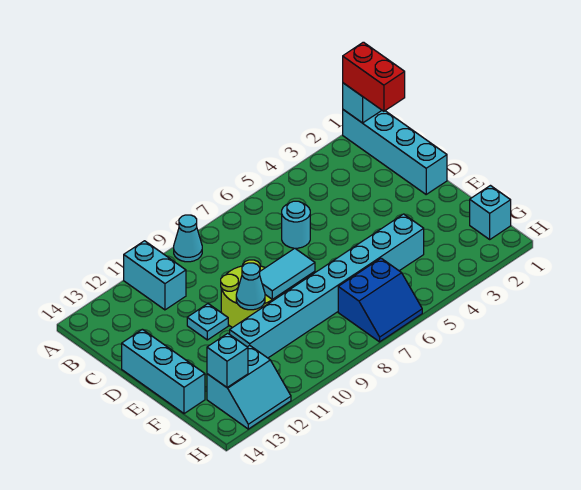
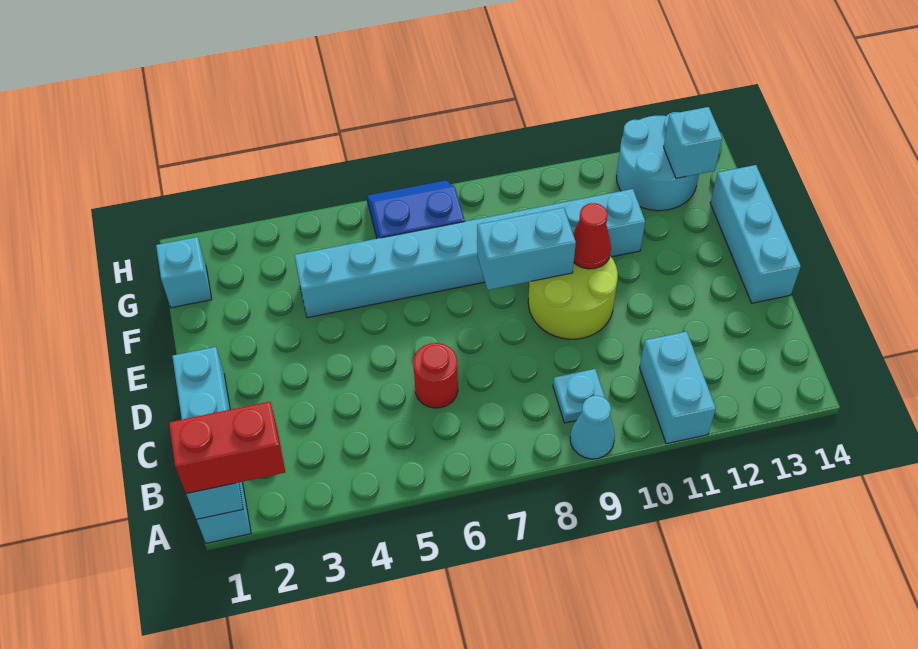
red brick A1:B1 level 3 -> red brick A1:A2 level 3
cyan round brick C6 level 1 -> red round brick C6 level 1
cyan plate D11 level 1 -> cyan plate B9 level 1
cyan tile E8:E9 level 2 -> cyan brick E8:E9 level 2
cyan cone E10 level 2 -> red cone E10 level 2
cyan slope G12:H13 level 1 top G -> cyan round brick G12:H13 level 1

